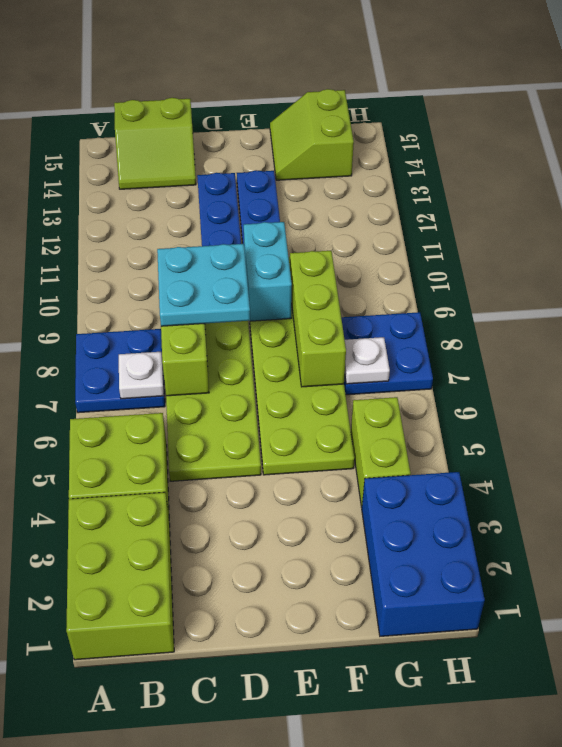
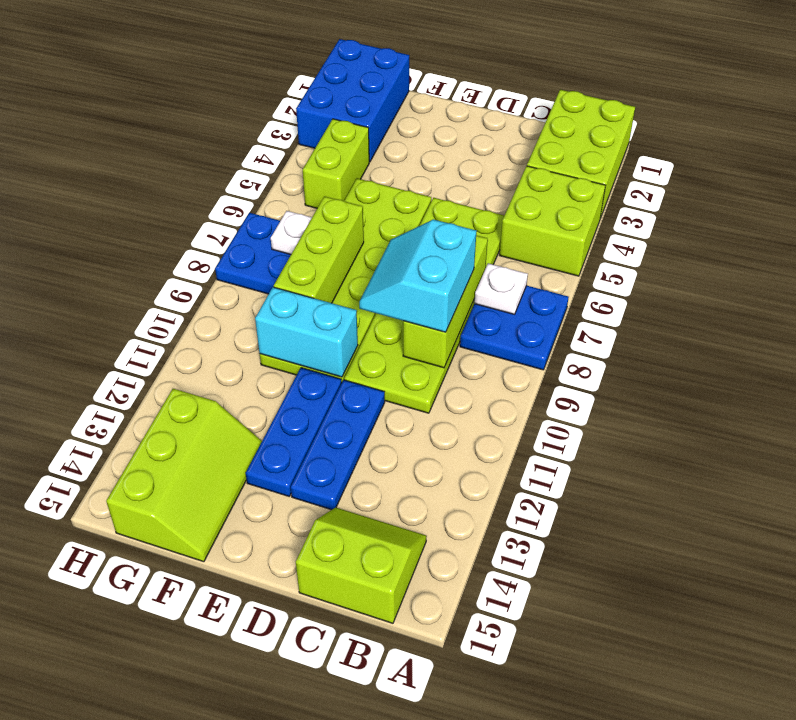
cyan plate C8:D9 level 3 -> cyan slope C8:D9 level 3 top C
cyan brick E9:E10 level 2 -> cyan brick E10:F10 level 2
lime slope F14:G15 level 1 top G -> lime slope F13:G15 level 1 top G

